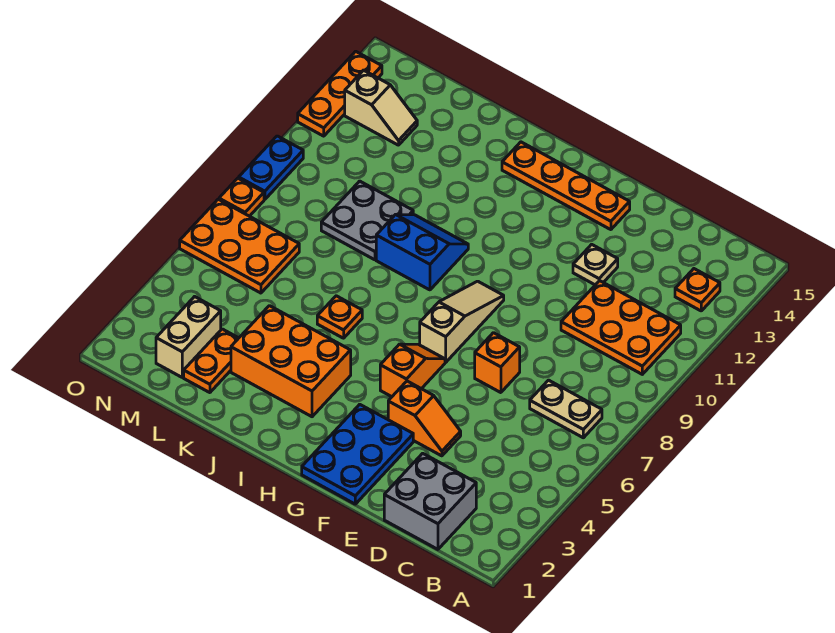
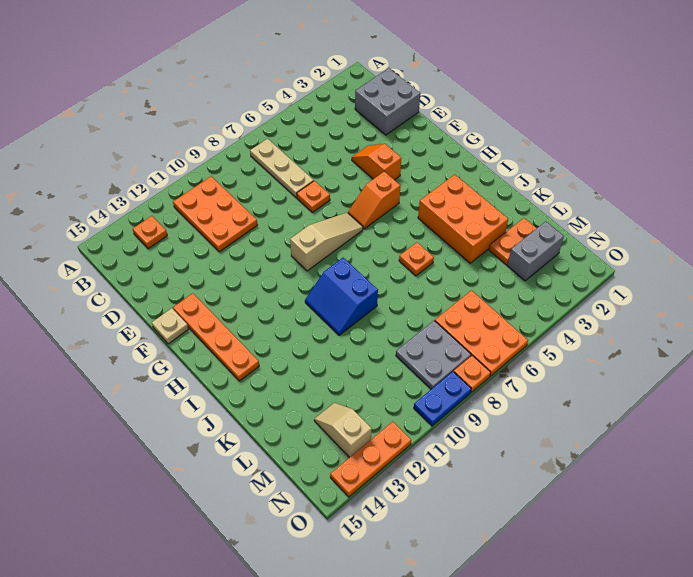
tan plate B7:C7 level 1 -> tan plate B7:D7 level 1
orange brick E7 level 1 -> orange plate E7 level 1
tan plate E12 level 1 -> tan plate F15 level 1
blue plate F1:G3 level 1 -> none
tan slope G7:G9 level 1 top 7 -> tan slope G7:G9 level 1 top 9
grey plate K9:L10 level 1 -> grey plate M8:N9 level 1
tan brick M2:M3 level 1 -> grey brick M2:M3 level 1

